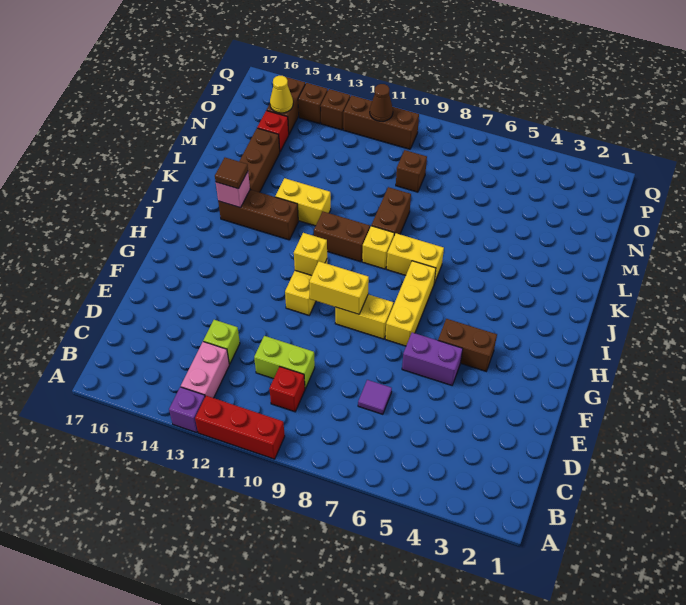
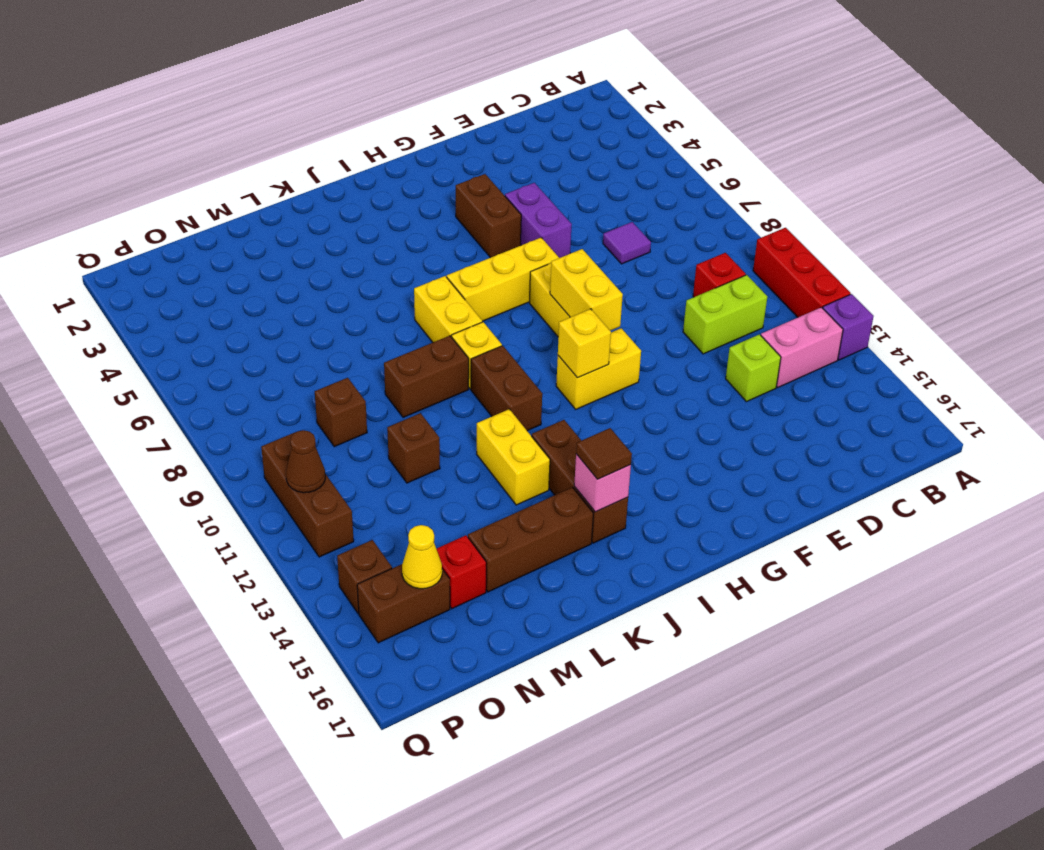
lime brick D10:D11 level 1 -> lime brick C11:D11 level 1
brown brick P13 level 1 -> brown brick M11 level 1

